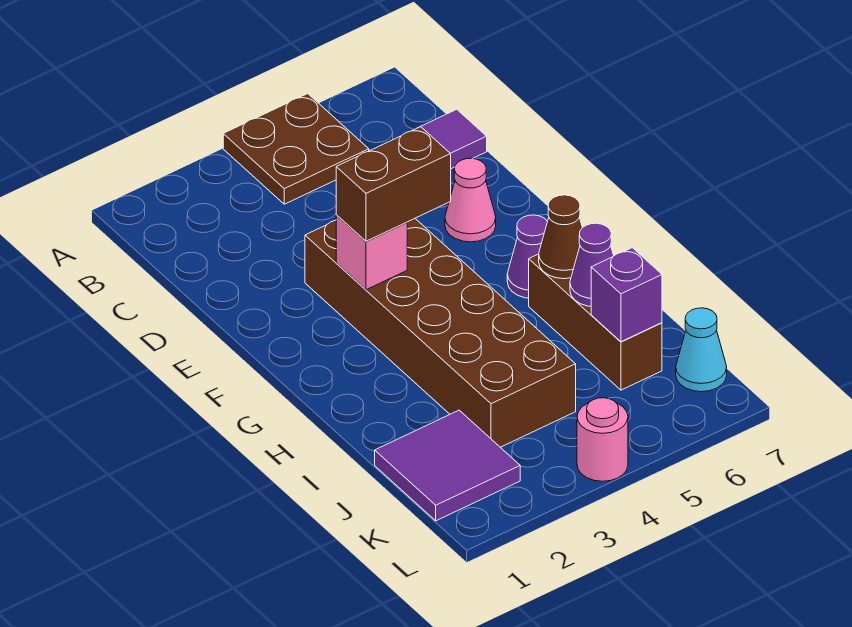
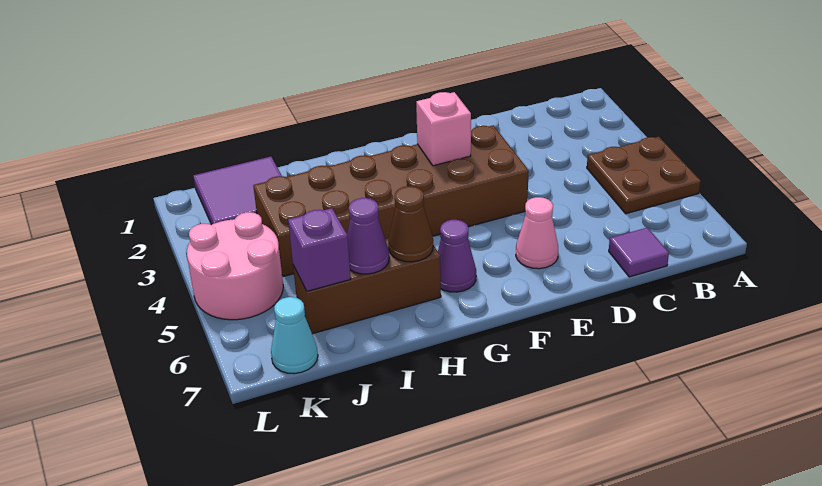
brown brick F3:F4 level 3 -> none
pink round brick L4 level 1 -> pink round brick K4:L5 level 1

